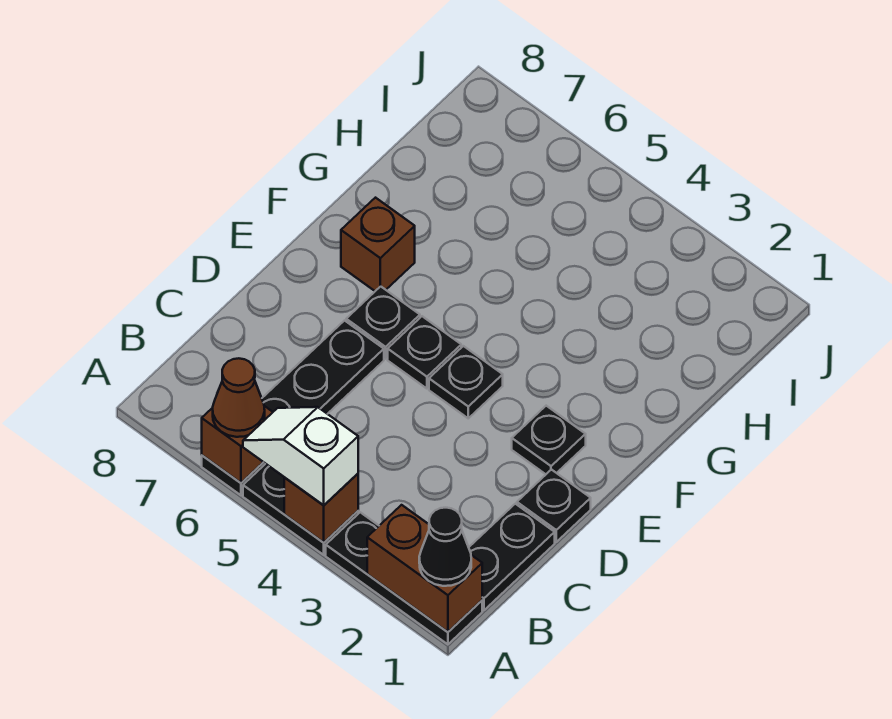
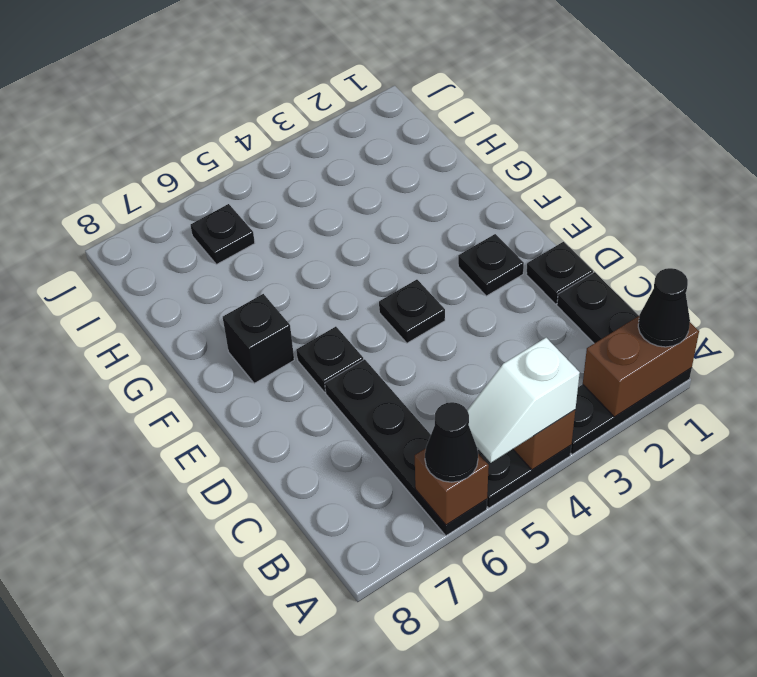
brown cone A6 level 3 -> black cone A6 level 3
black plate E5 level 1 -> black plate I6 level 1
brown brick F7 level 1 -> black brick F7 level 1

